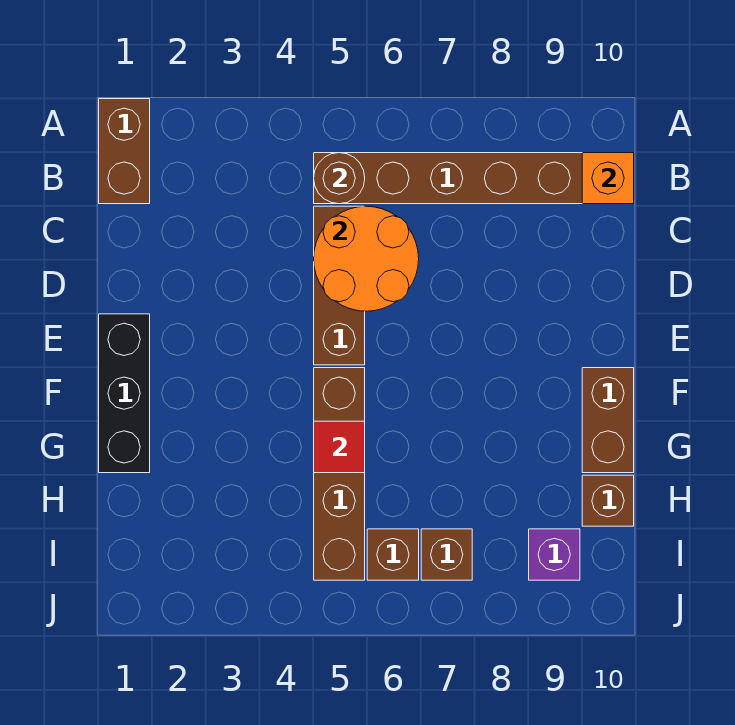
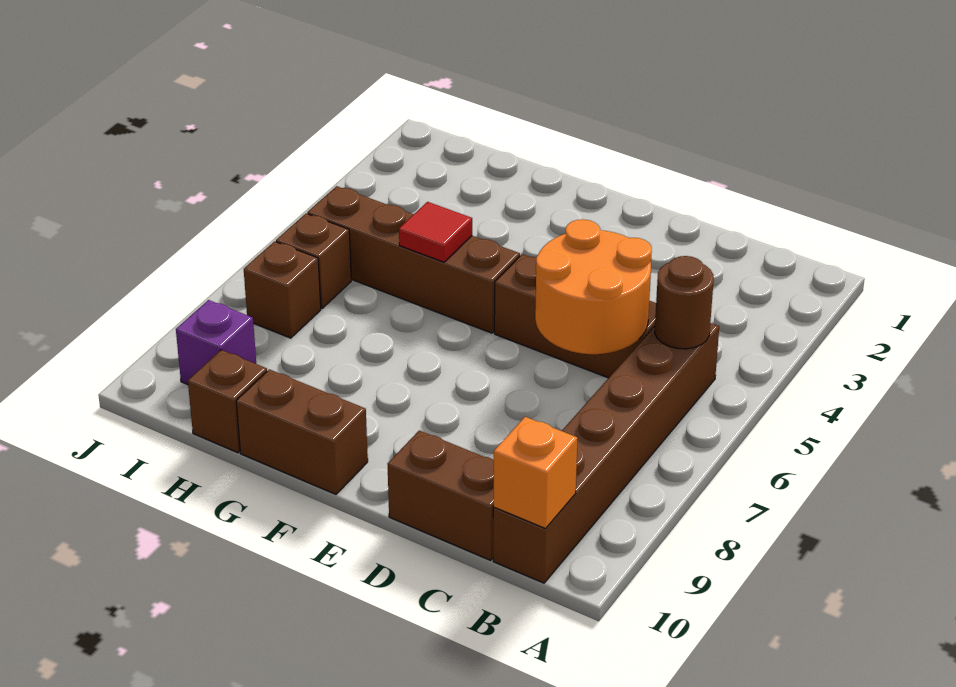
brown brick A1:B1 level 1 -> brown brick C10:D10 level 1
black brick E1:G1 level 1 -> none

